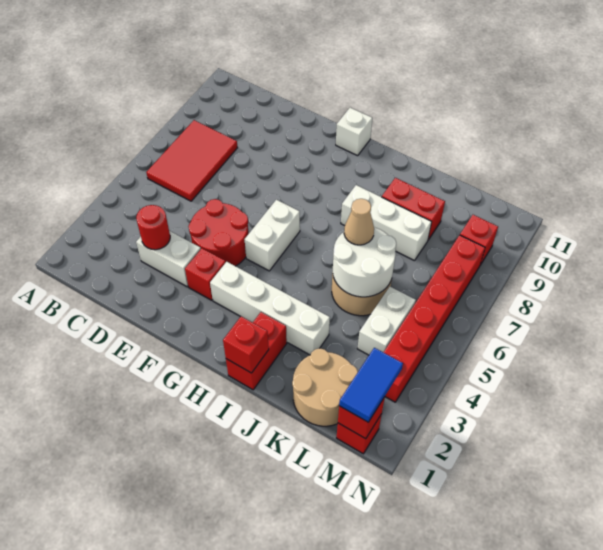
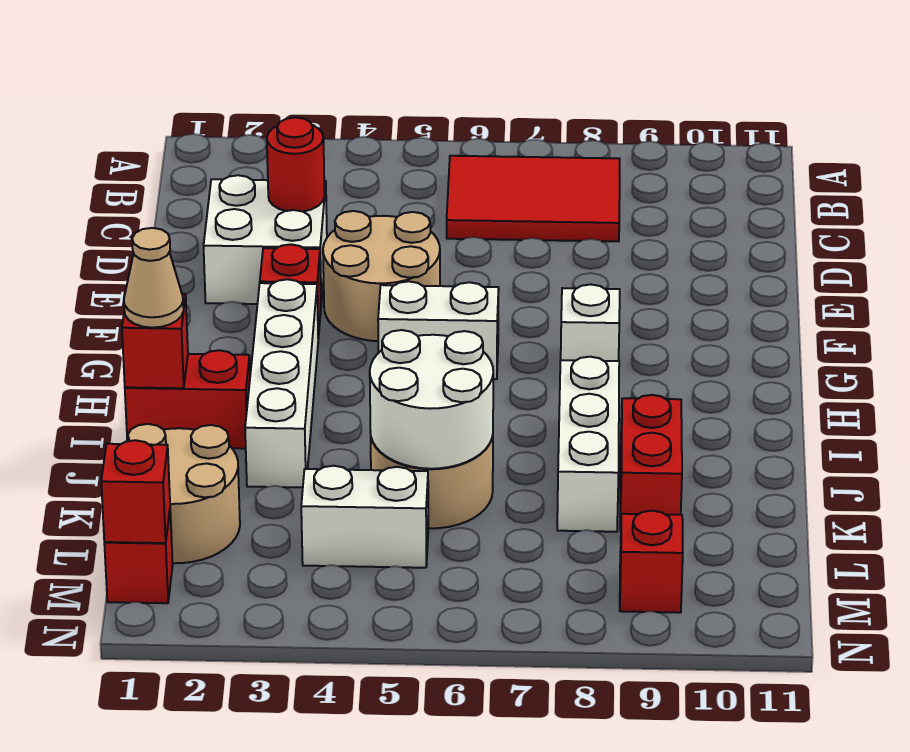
white brick D3:E3 level 1 -> white brick D2:E3 level 1
red round brick E4:F5 level 1 -> tan round brick E4:F5 level 1
white brick G11 level 1 -> white brick G8 level 1
tan cone J6 level 3 -> tan cone I1 level 3
blue tile M1:M2 level 3 -> none
red brick M3:M8 level 1 -> none

